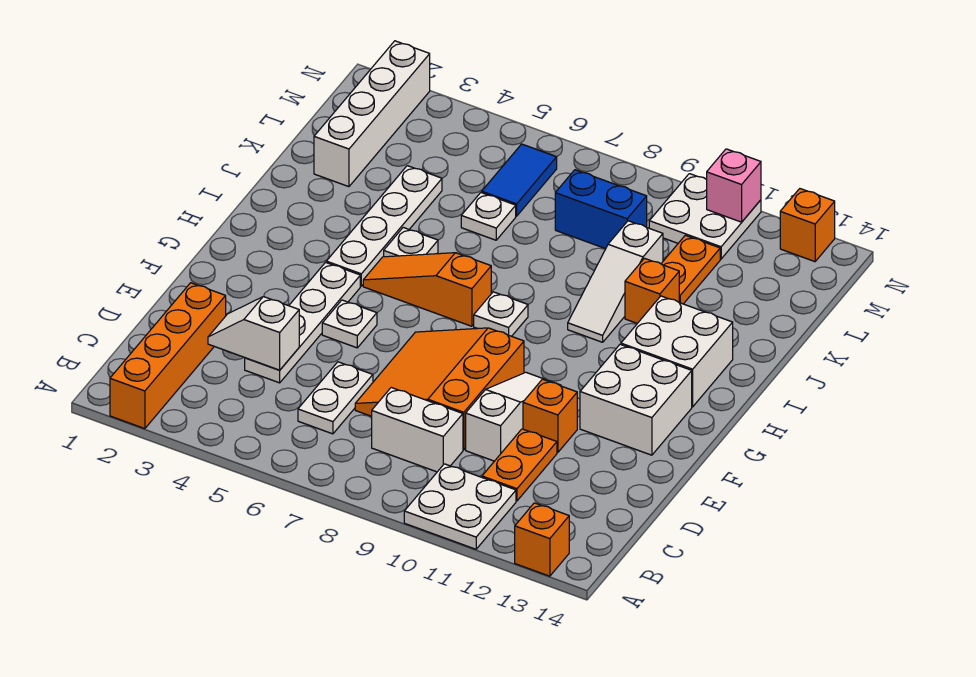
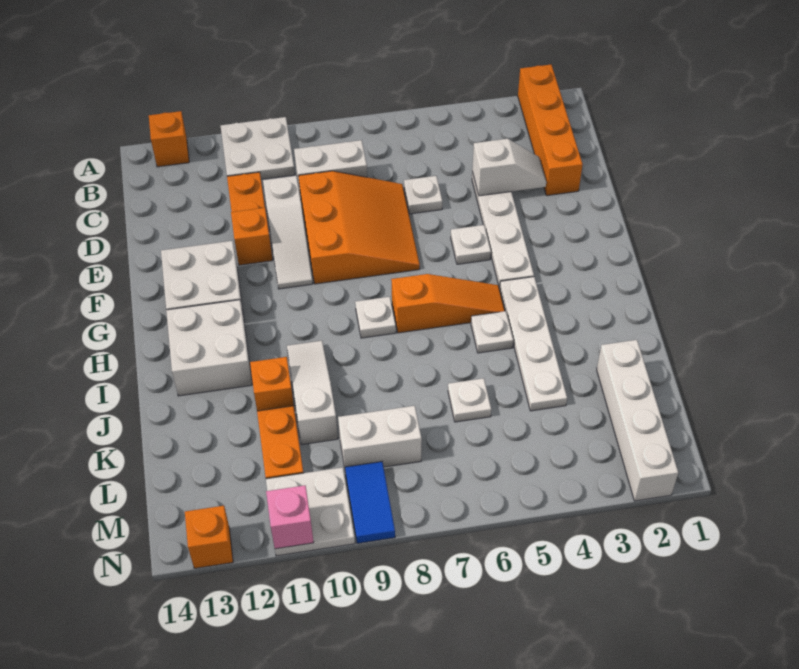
white plate C6:D6 level 1 -> white plate D6 level 1
blue tile L6:M6 level 1 -> blue tile M9:N9 level 1
blue brick L8:L9 level 1 -> white brick L8:L9 level 1

